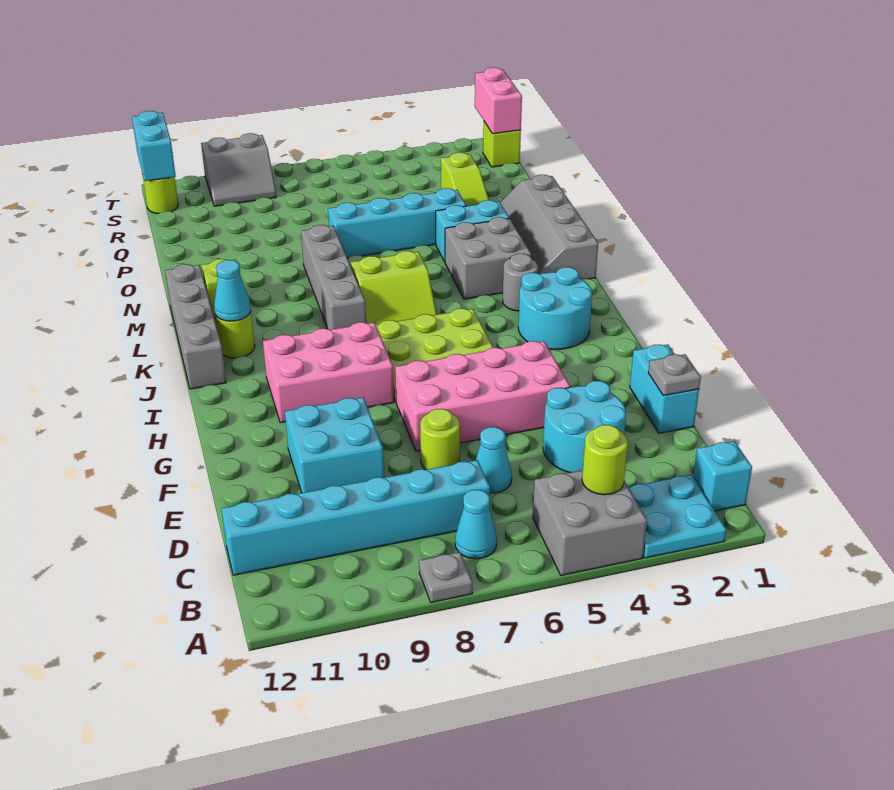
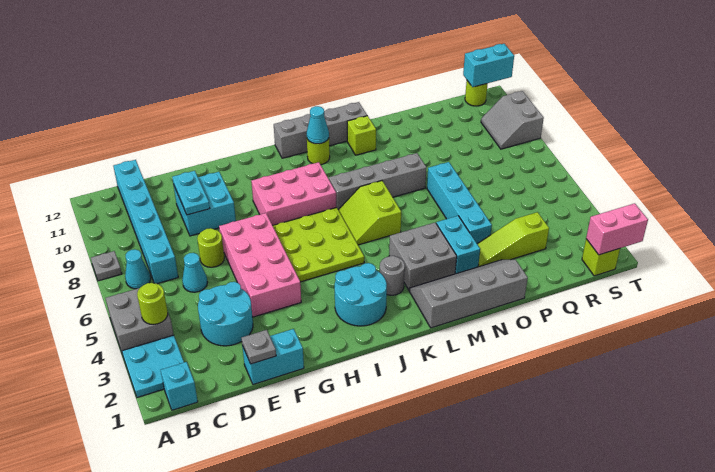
none -> cyan plate E9:E10 level 2
pink brick H8:I10 level 1 -> pink brick H8:J9 level 1

